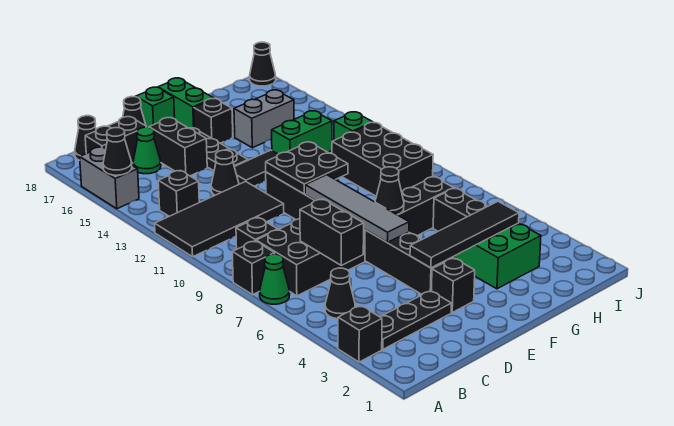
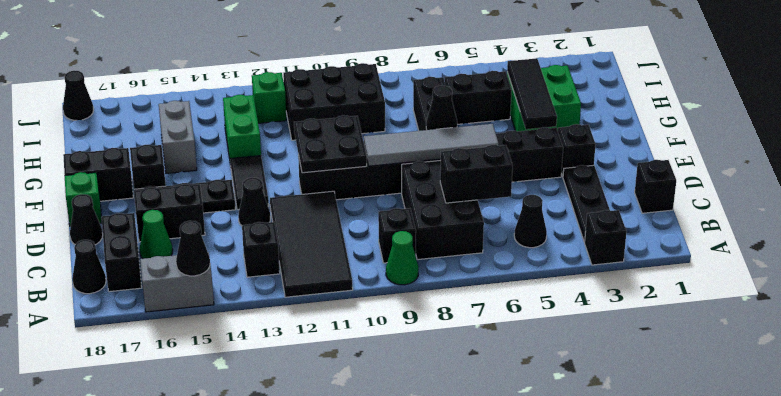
green cone A7 level 1 -> green cone A9 level 1
black brick A8 level 1 -> black brick C1 level 1
black tile E4:H4 level 2 -> black tile F4:H4 level 2
green brick F17:F18 level 1 -> black brick F17:F18 level 1

